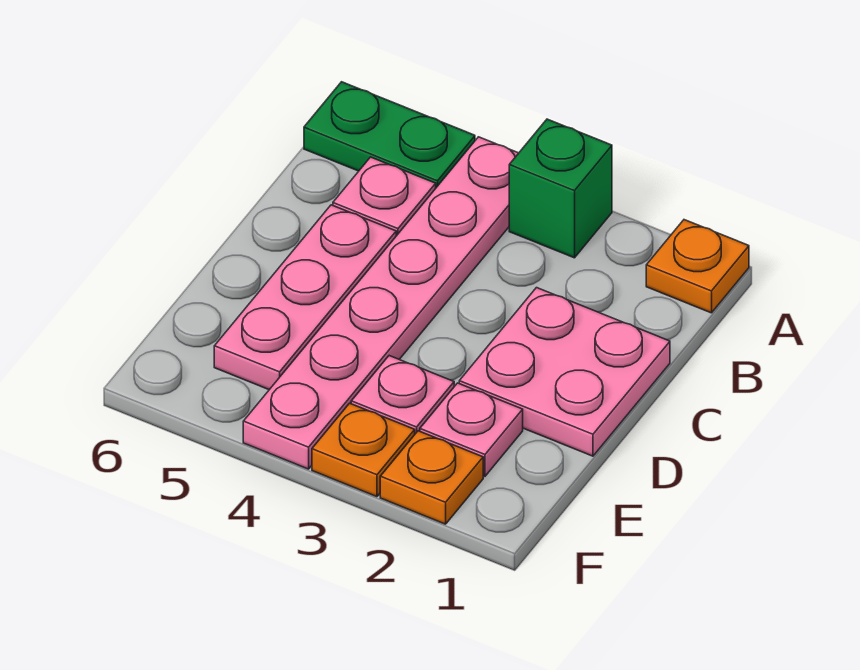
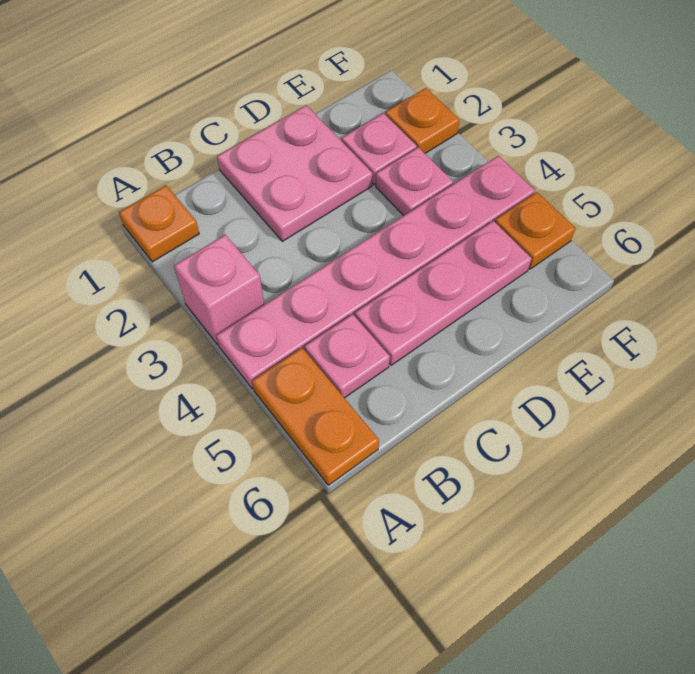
green brick A3 level 1 -> pink brick A3 level 1
green plate A5:A6 level 1 -> orange plate A5:A6 level 1
orange plate F3 level 1 -> orange plate F5 level 1

